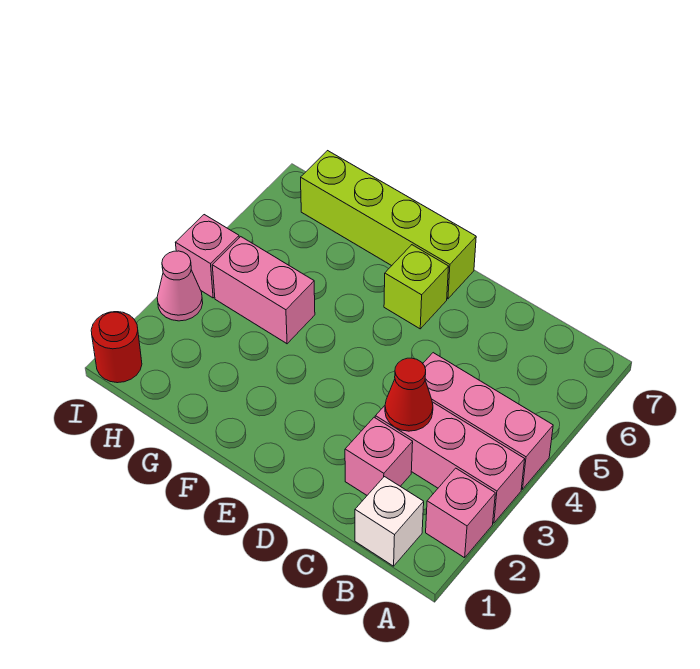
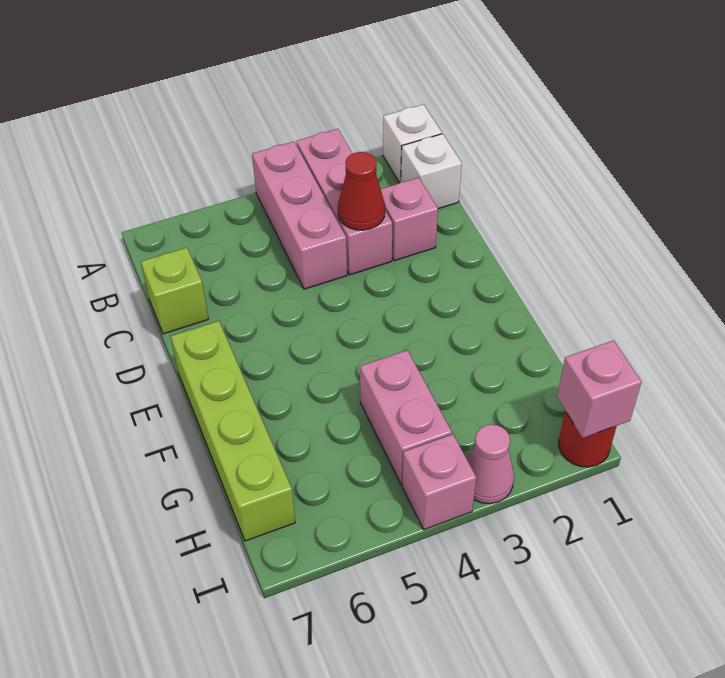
none -> white brick A1 level 1
pink brick A2 level 1 -> pink brick I1 level 2
lime brick E6 level 1 -> lime brick C7 level 1

